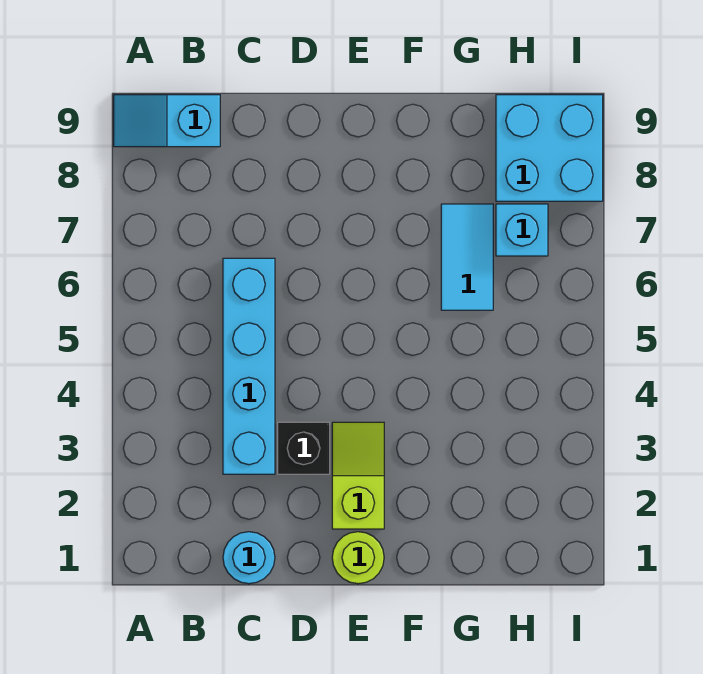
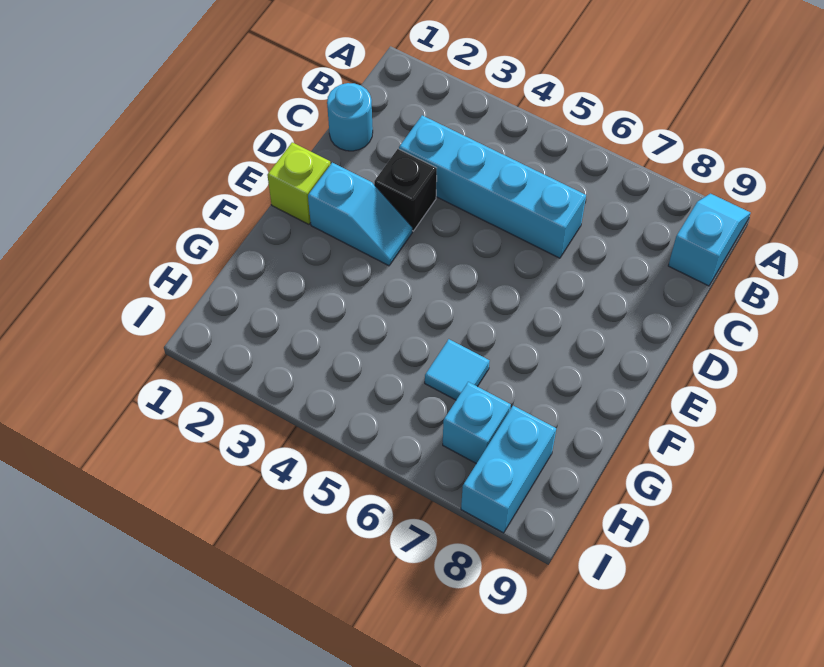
lime round brick E1 level 1 -> lime brick E1 level 1
lime slope E2:E3 level 1 top 2 -> cyan slope E2:E3 level 1 top 2
cyan tile G6:G7 level 1 -> cyan tile G6 level 1
cyan brick H8:I9 level 1 -> cyan brick H8:I8 level 1

